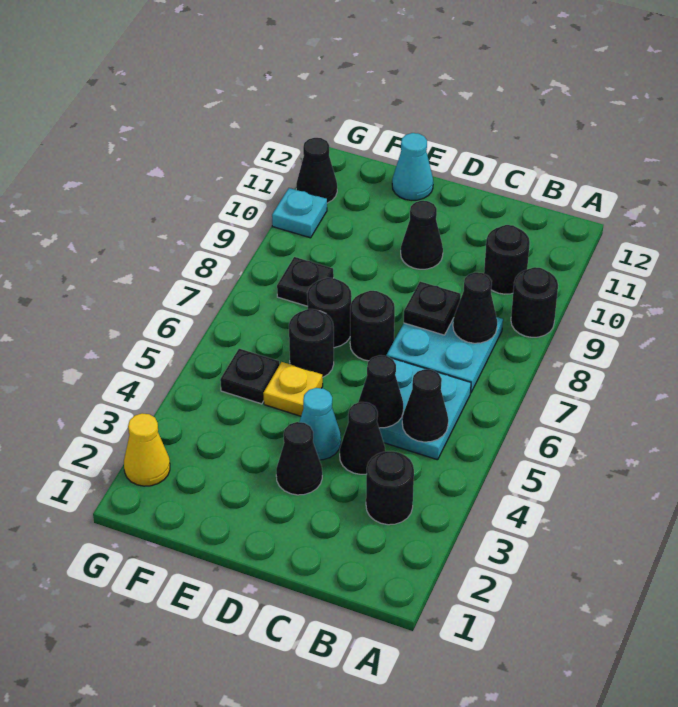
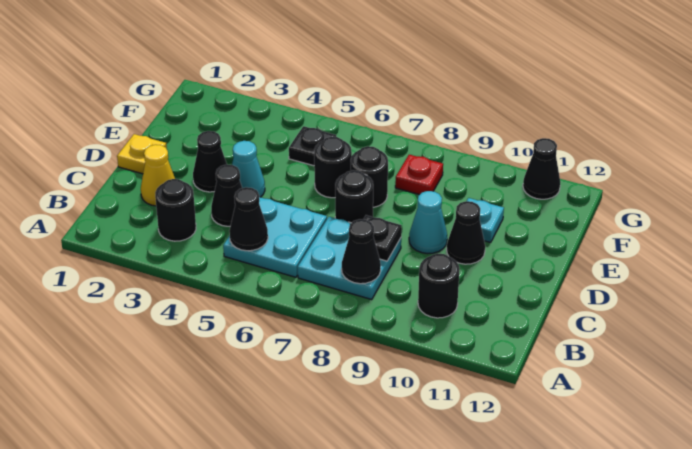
black round brick A9 level 1 -> none
black cone C5 level 2 -> none
yellow plate E5 level 1 -> yellow plate D1 level 1
cyan cone E12 level 1 -> cyan cone D9 level 1
black plate F8 level 1 -> red plate F8 level 1
yellow cone G2 level 1 -> yellow cone C2 level 1
cyan plate G10 level 1 -> cyan plate E10 level 1

